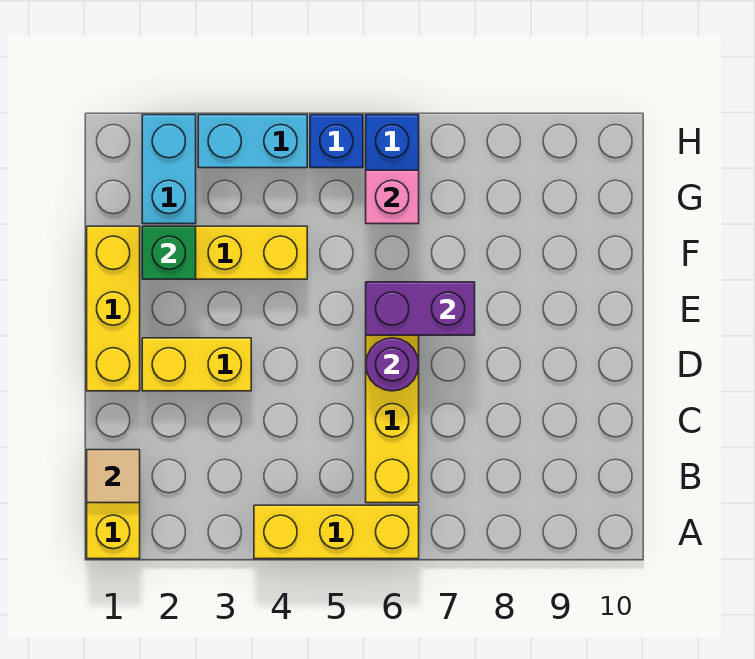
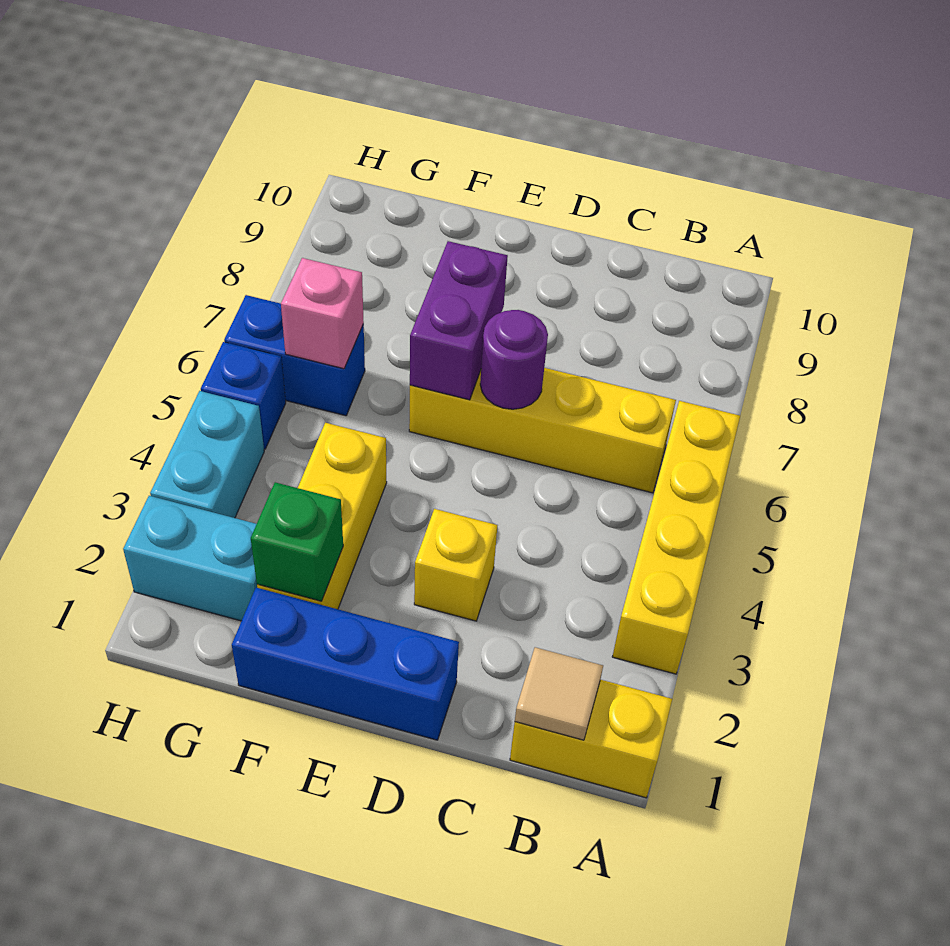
yellow brick A4:A6 level 1 -> yellow brick A3:A6 level 1
yellow brick D1:F1 level 1 -> blue brick D1:F1 level 1
yellow brick D2:D3 level 1 -> yellow brick D3 level 1

